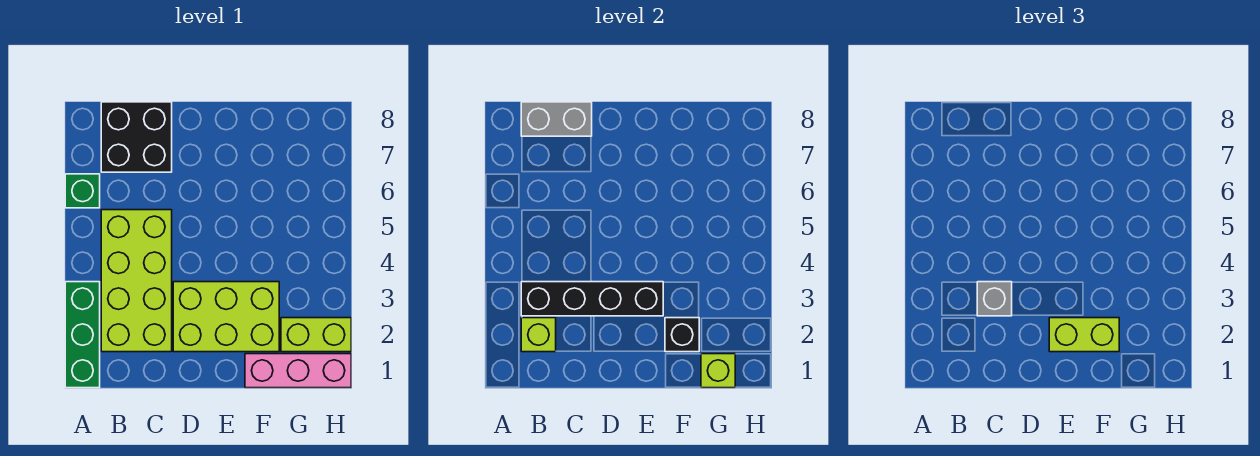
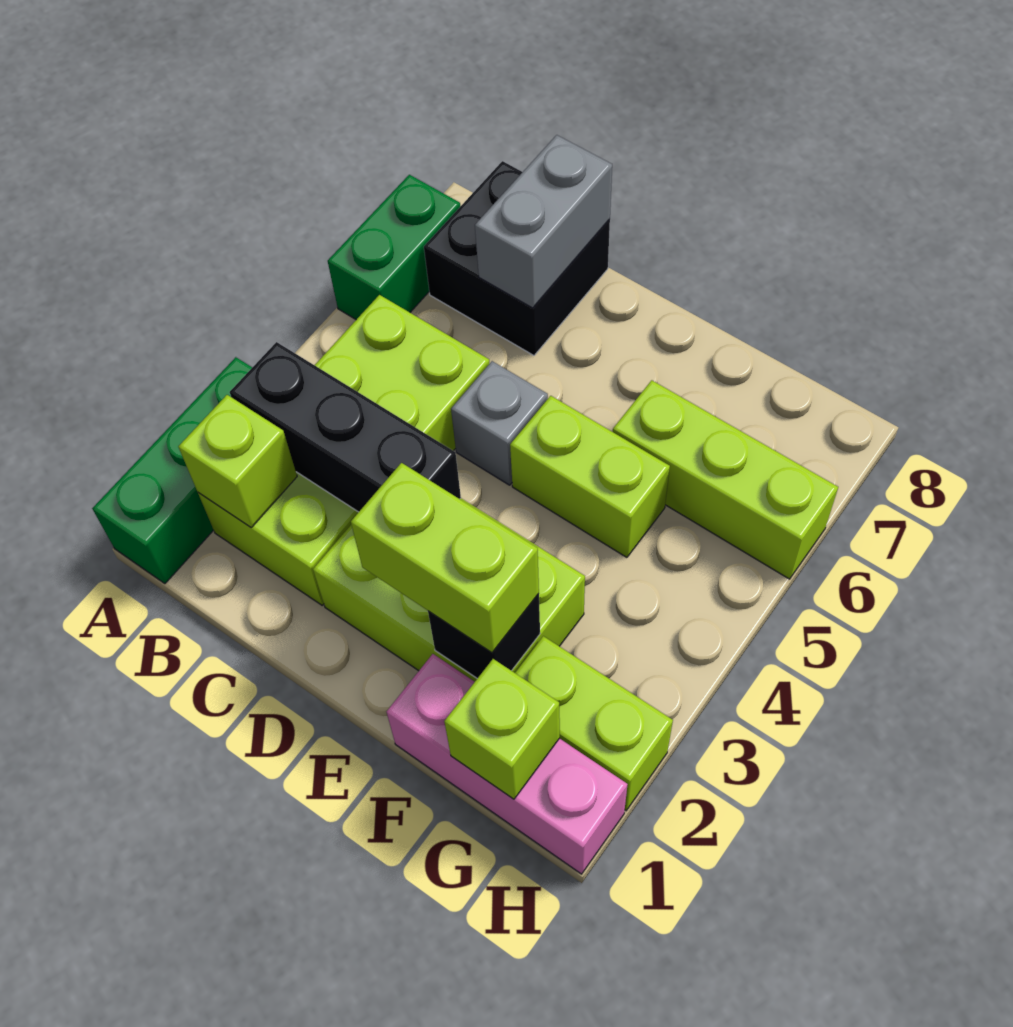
green brick A6 level 1 -> green brick A6:A7 level 1
black brick B3:E3 level 2 -> black brick B3:D3 level 2
grey brick B8:C8 level 2 -> grey brick C7:C8 level 2
grey brick C3 level 3 -> grey brick D5 level 1
none -> lime brick E5:F5 level 1
none -> lime brick F6:H6 level 1

